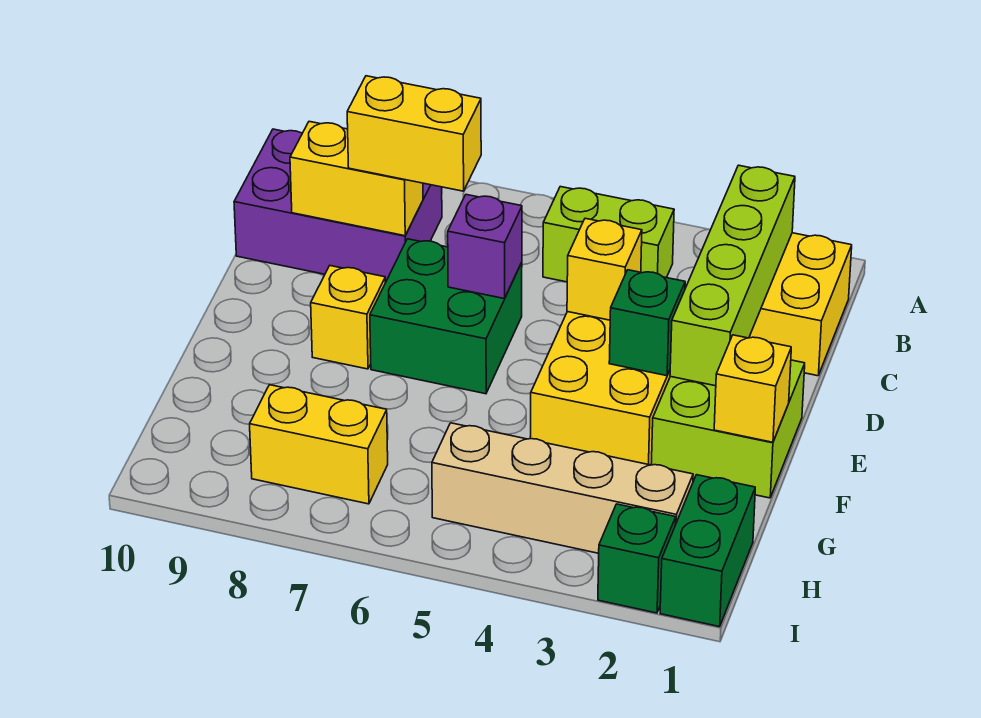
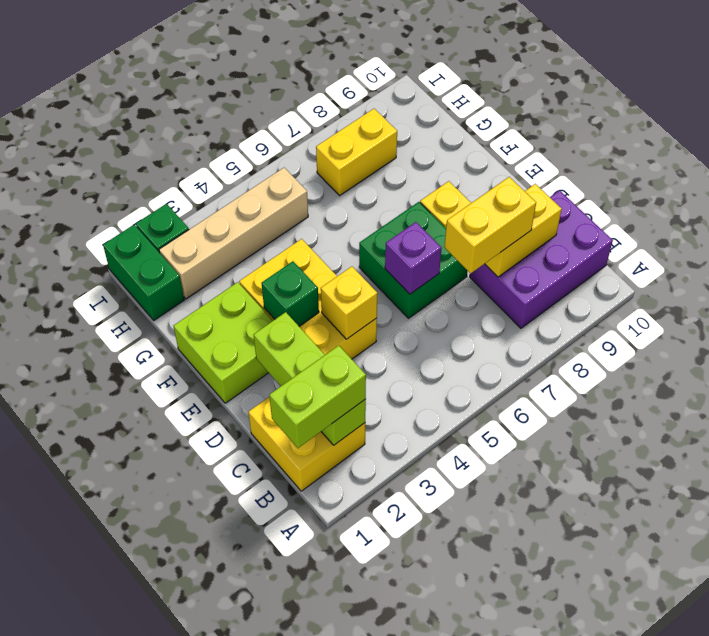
lime brick B2:E2 level 2 -> lime brick B2:D2 level 2
lime brick B4:B5 level 1 -> lime brick B1:B2 level 3
yellow brick F1 level 2 -> none

